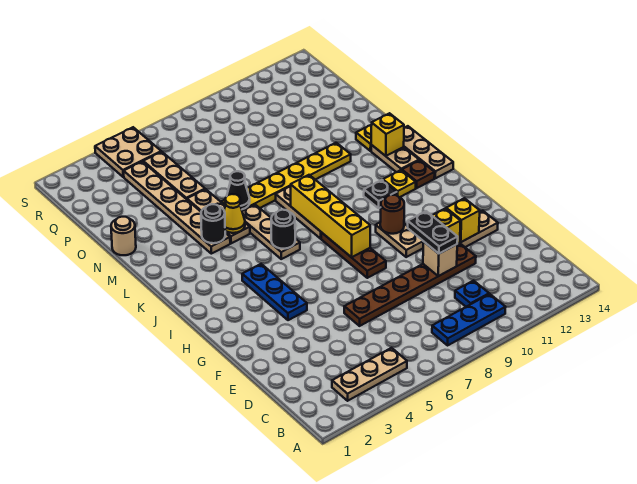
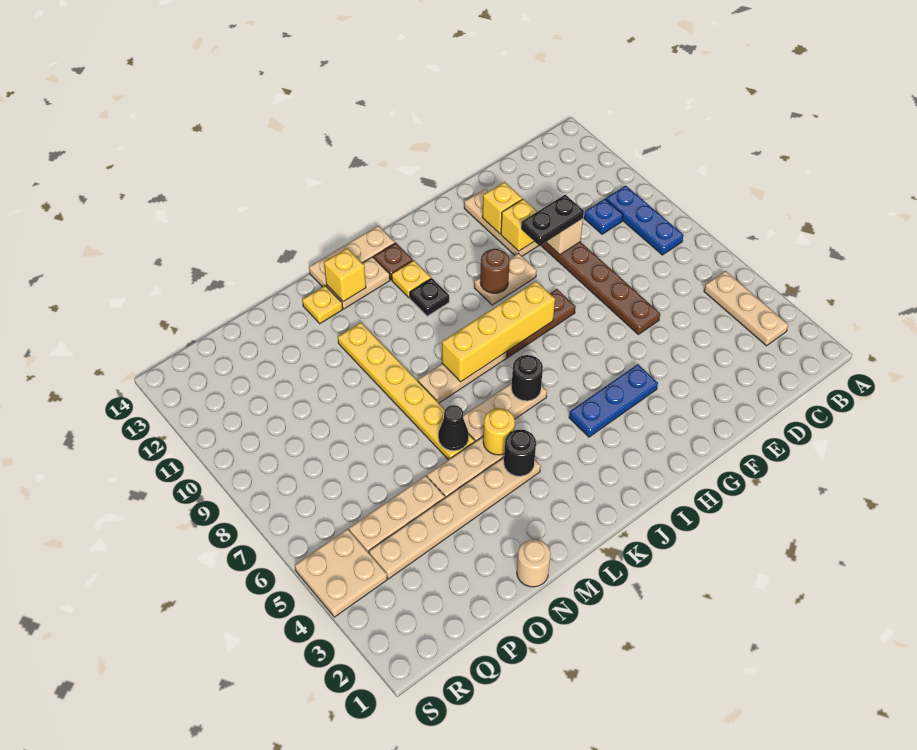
yellow cone L5 level 2 -> yellow round brick L5 level 2

